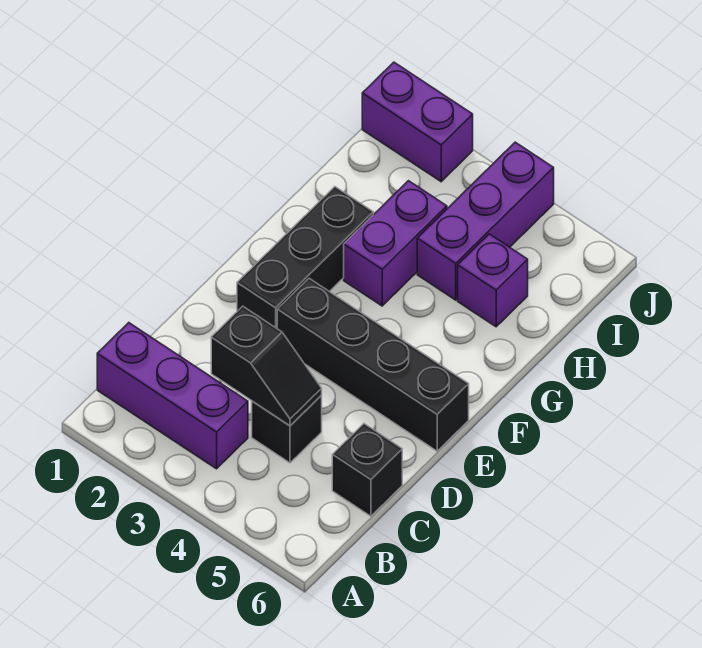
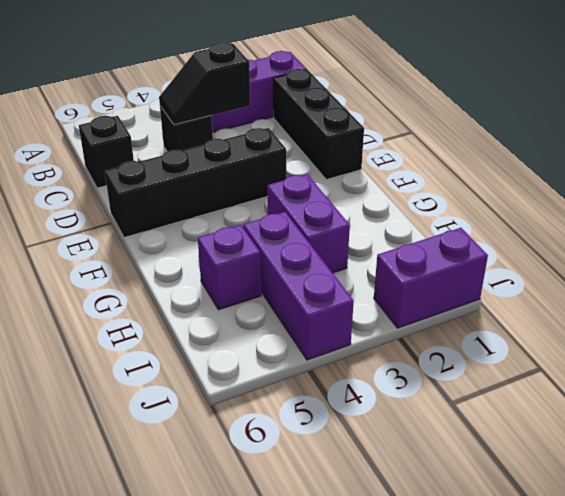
black brick E2:G2 level 1 -> black brick C1:E1 level 1

